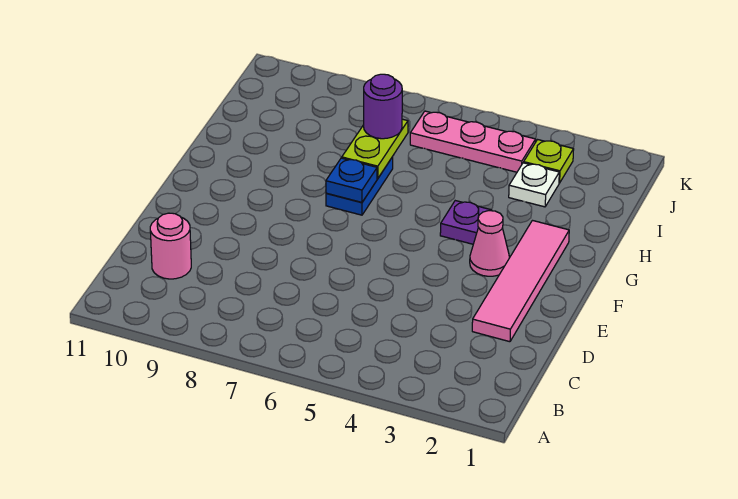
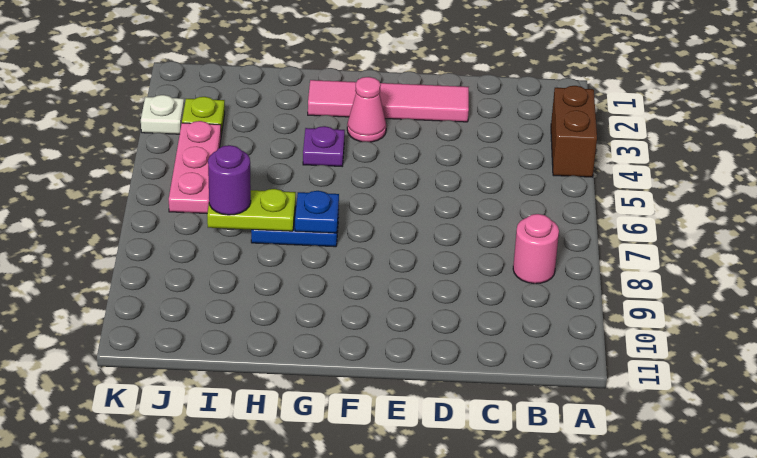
none -> brown brick A3:A4 level 1
pink round brick C10 level 1 -> pink round brick B8 level 1
white plate I3 level 1 -> white plate K3 level 1

